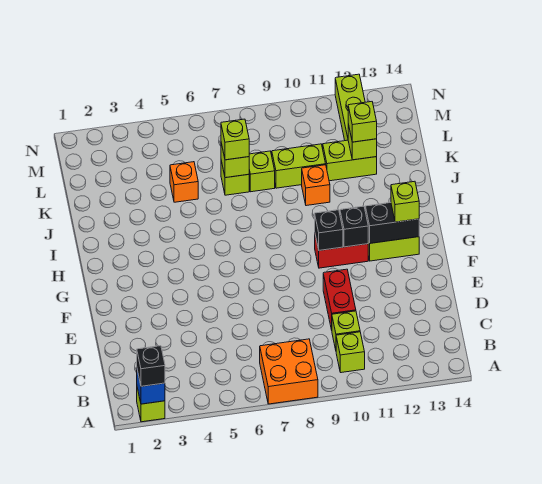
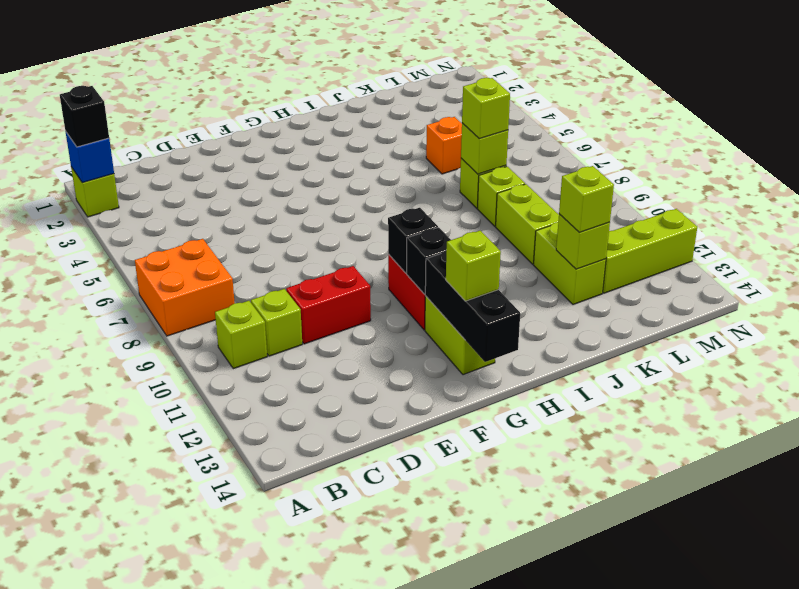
black brick G12:G13 level 2 -> black brick G12:G14 level 2
orange brick J10 level 1 -> none

